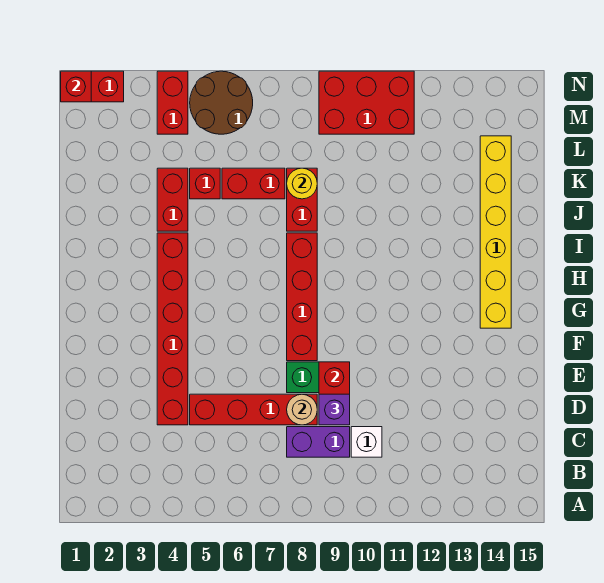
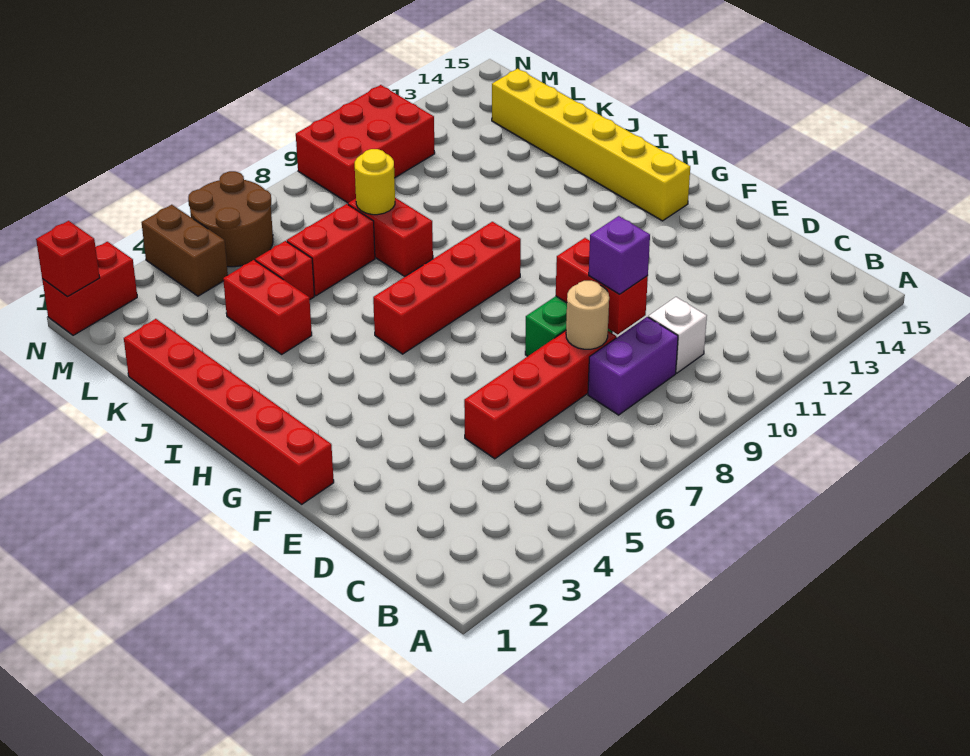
red brick D4:I4 level 1 -> red brick F1:K1 level 1
red brick F8:I8 level 1 -> red brick H6:H9 level 1
red brick M4:N4 level 1 -> brown brick M4:N4 level 1

